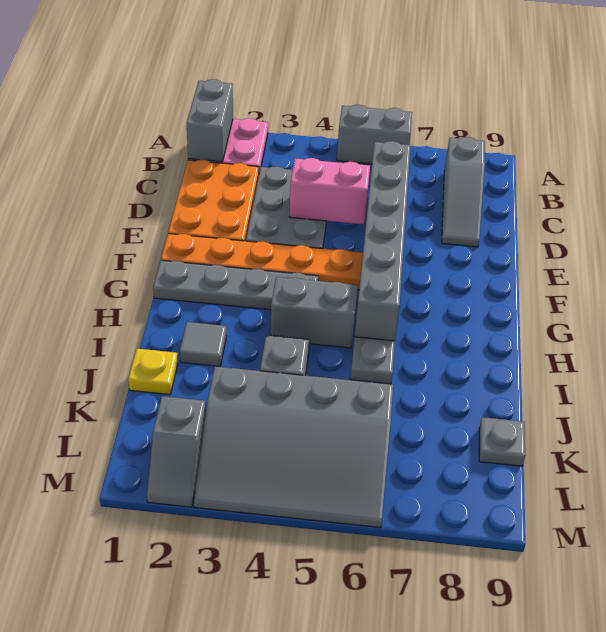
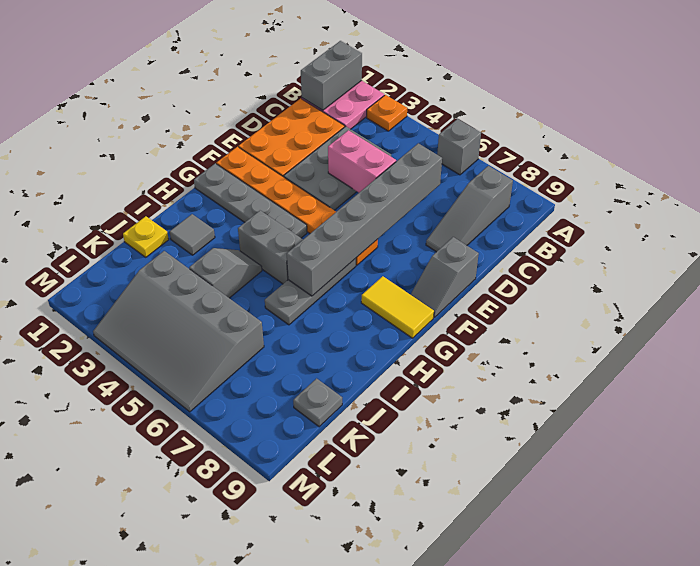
none -> orange plate A3 level 1
grey brick A5:A6 level 1 -> grey brick A6 level 1
none -> yellow tile G8:G9 level 1
grey slope L2:M2 level 1 top L -> grey slope E9:F9 level 1 top E

